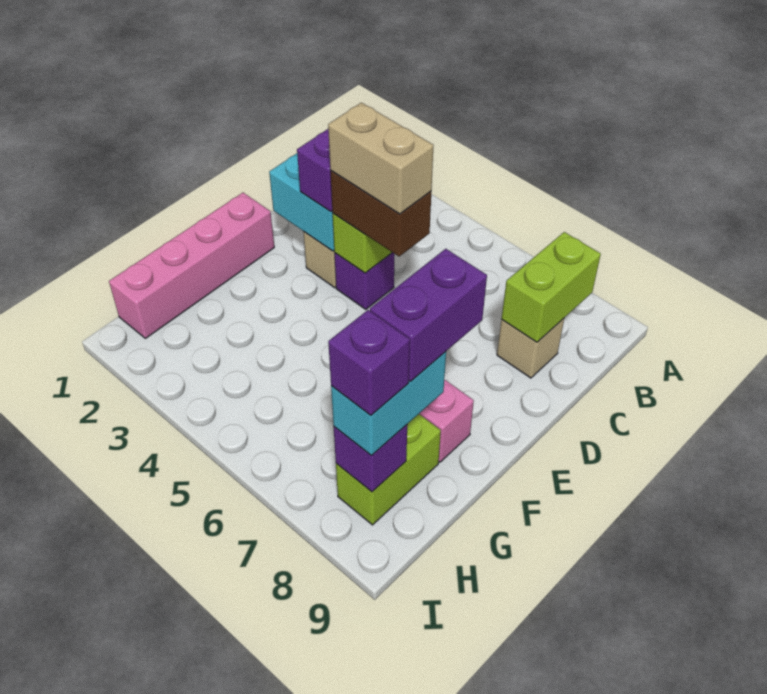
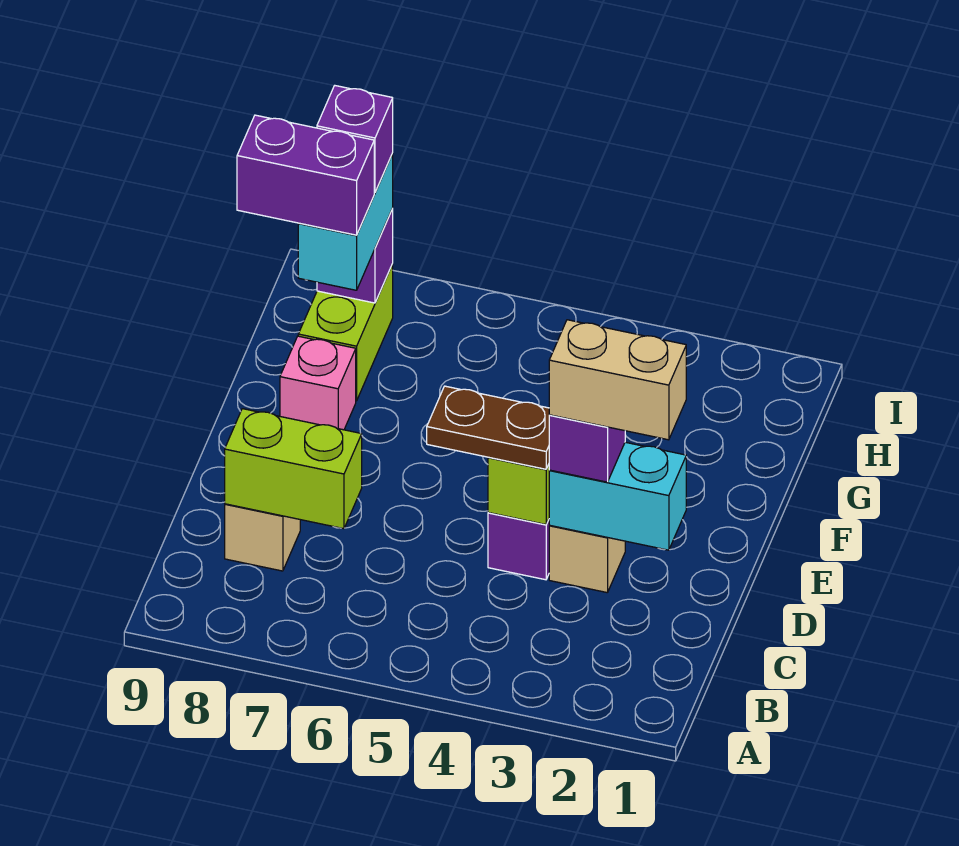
lime brick B8:C8 level 2 -> lime brick C7:C8 level 2
brown brick D4:D5 level 3 -> brown plate D4:D5 level 3
tan brick D4:D5 level 4 -> tan brick D2:D3 level 4
pink brick E1:H1 level 1 -> none
purple brick F8:G8 level 4 -> purple brick G8:G9 level 4

